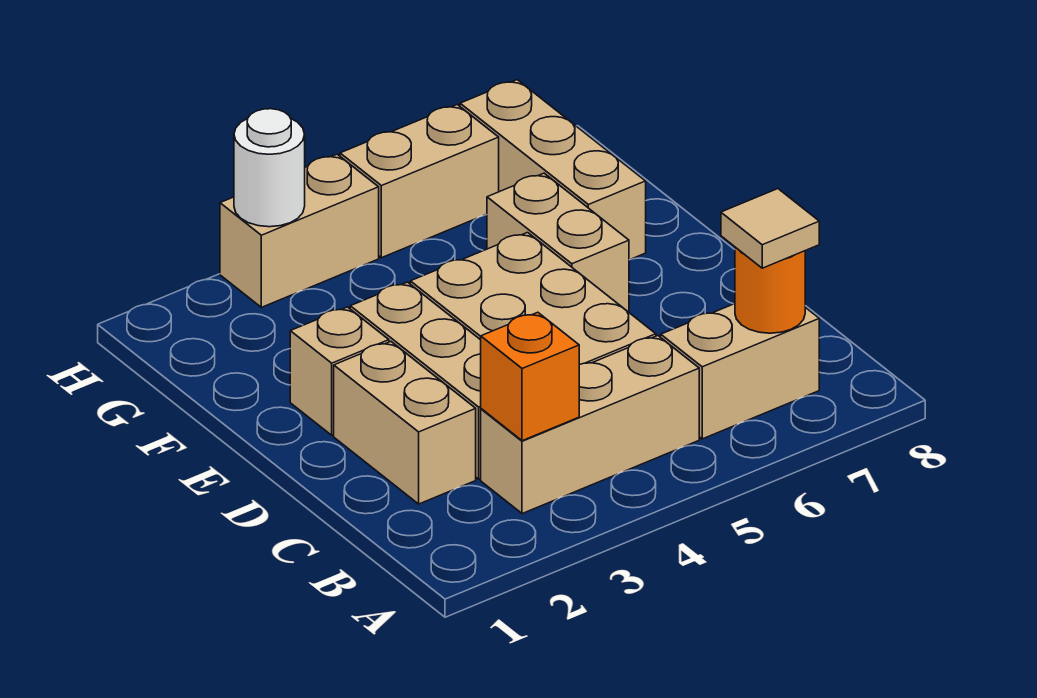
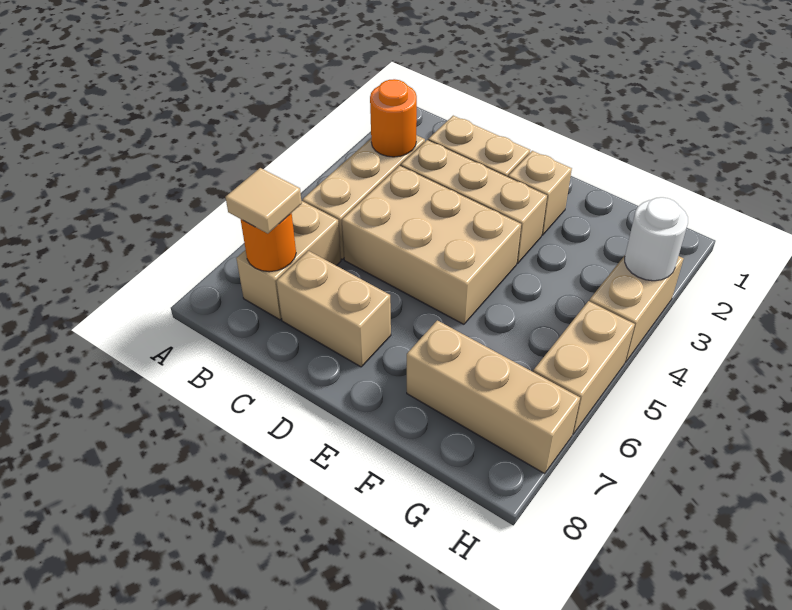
orange brick B3 level 2 -> orange round brick B3 level 2
tan brick E6:F6 level 1 -> tan brick C7:D7 level 1

